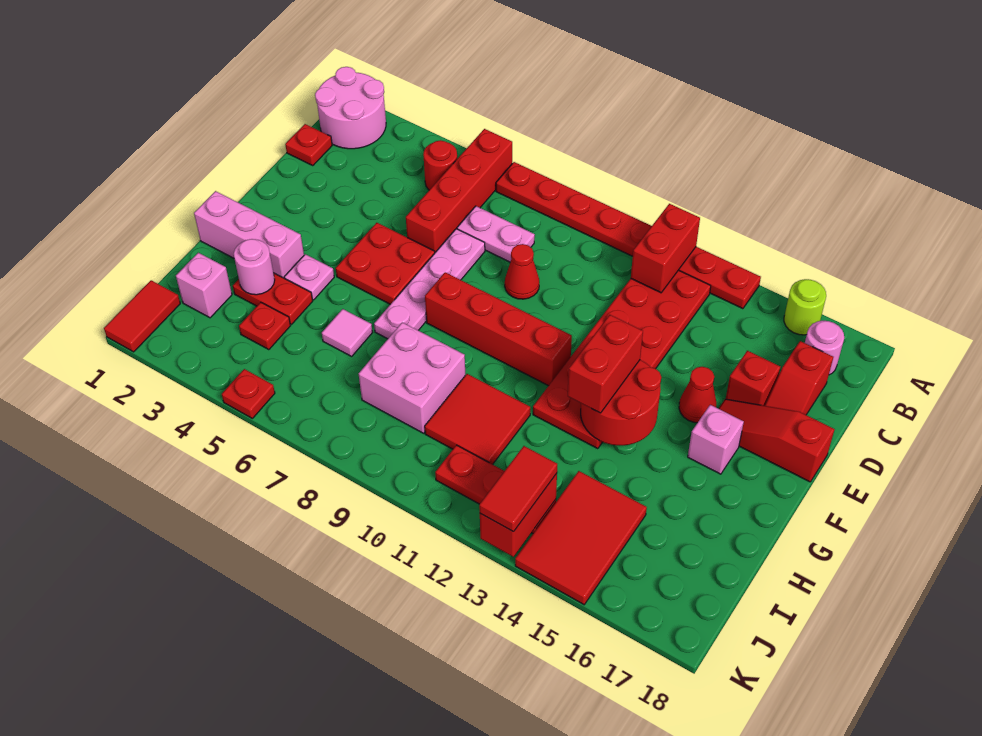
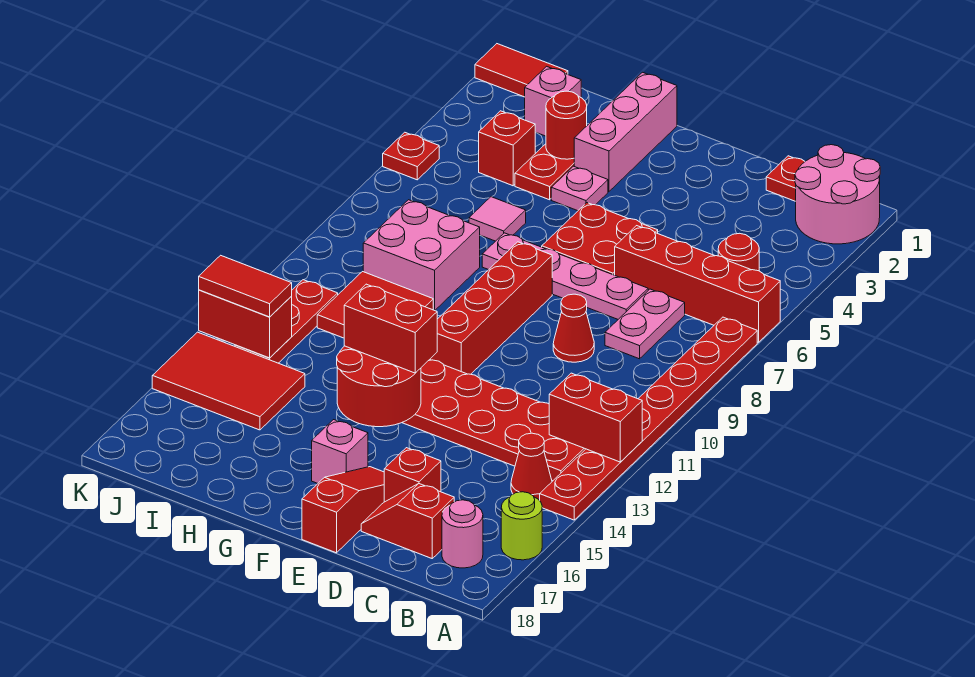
red cone E15 level 1 -> red cone B14 level 1
pink round brick H3 level 2 -> red round brick H3 level 2
red plate I4 level 1 -> red brick I4 level 1

